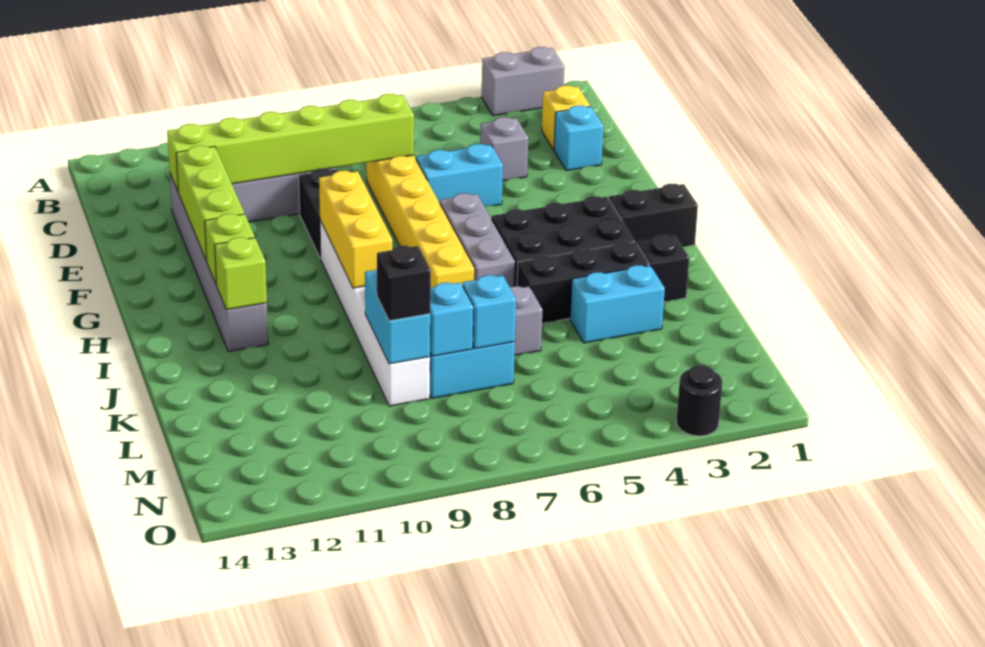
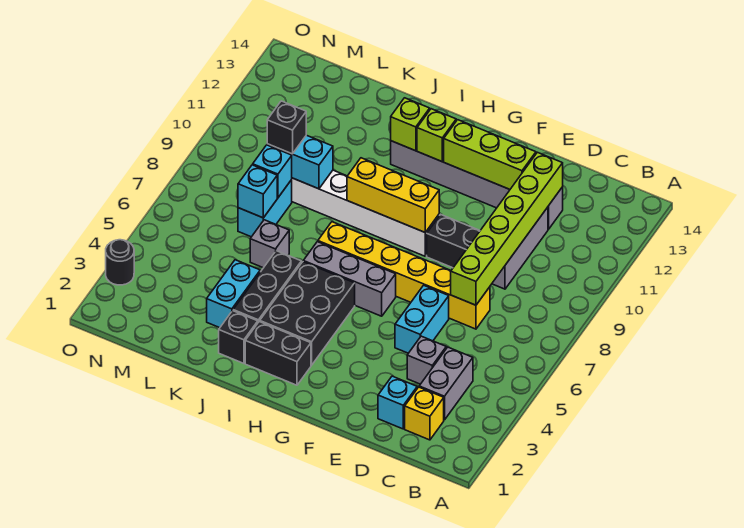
grey brick A2:A3 level 1 -> grey brick C3:C4 level 1
black brick H1:H2 level 1 -> black brick H2:I2 level 1

